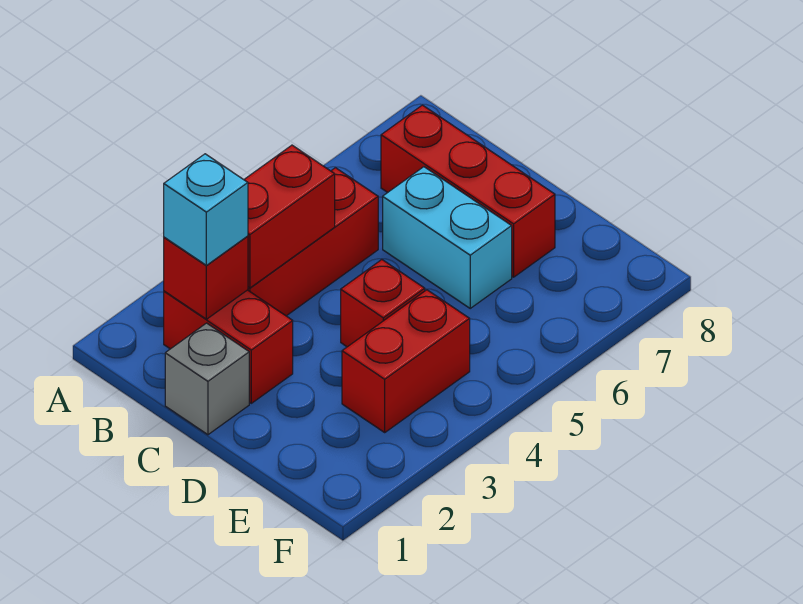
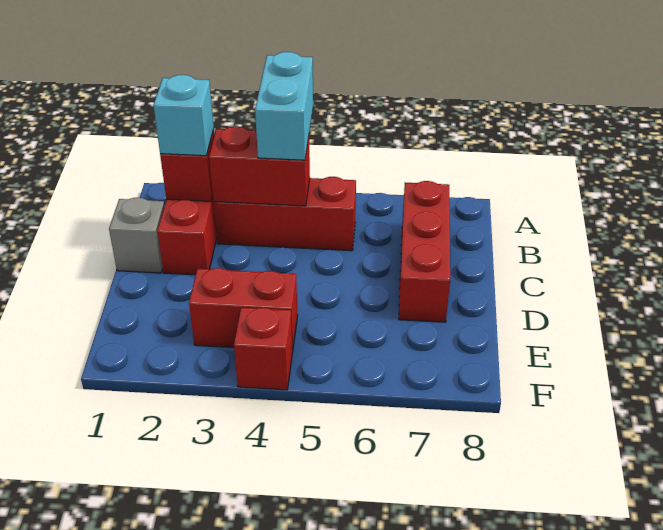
cyan brick C6:D6 level 1 -> cyan brick A4:B4 level 3
red brick D4 level 1 -> red brick F4 level 1

